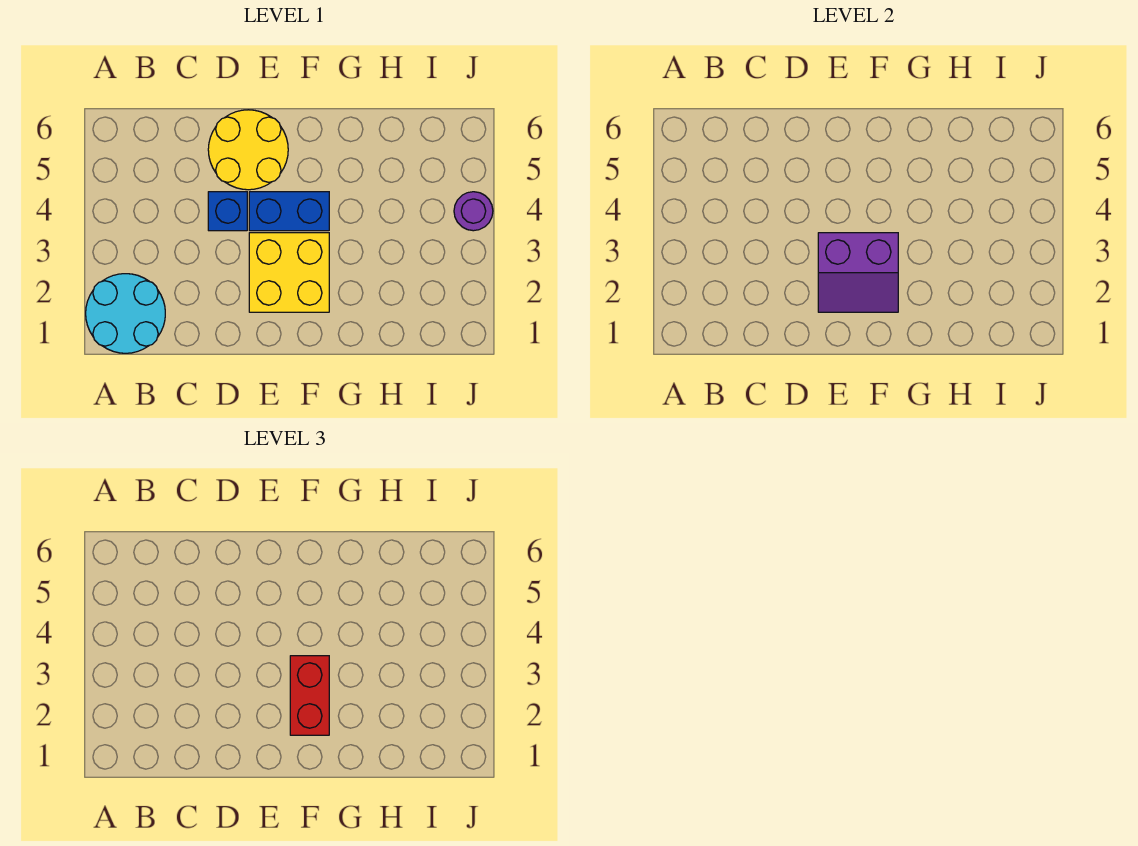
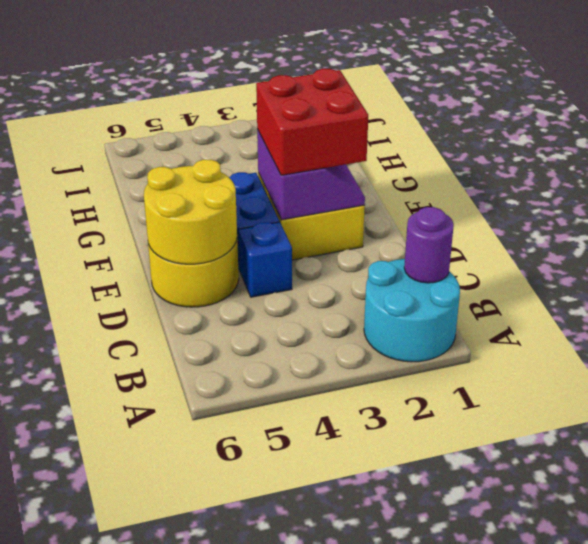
none -> yellow round brick D5:E6 level 2
red brick F2:F3 level 3 -> red brick E2:F3 level 3
purple round brick J4 level 1 -> purple round brick B1 level 2

